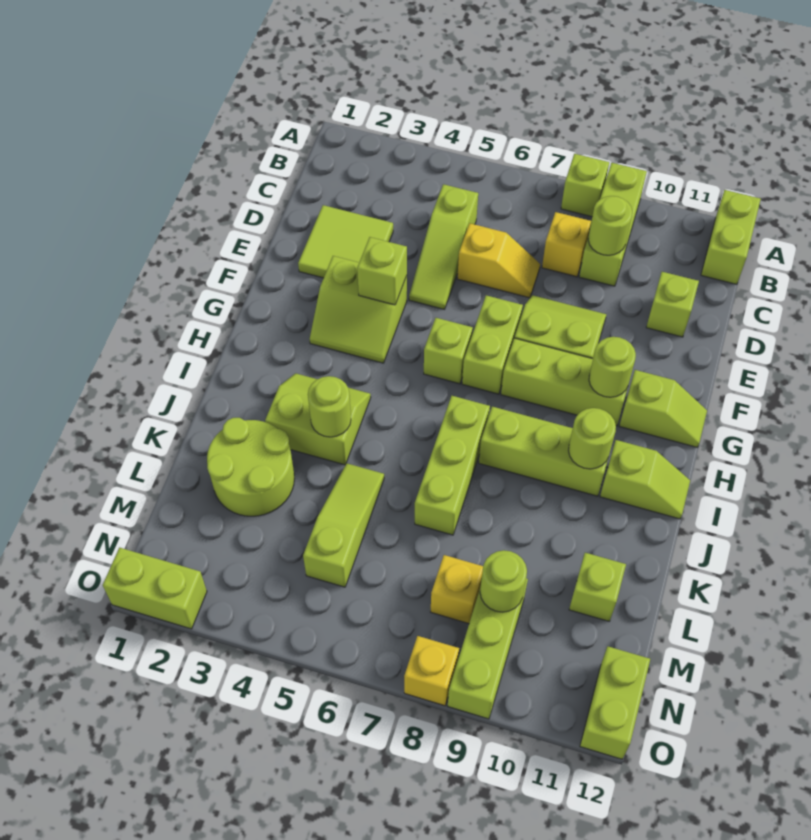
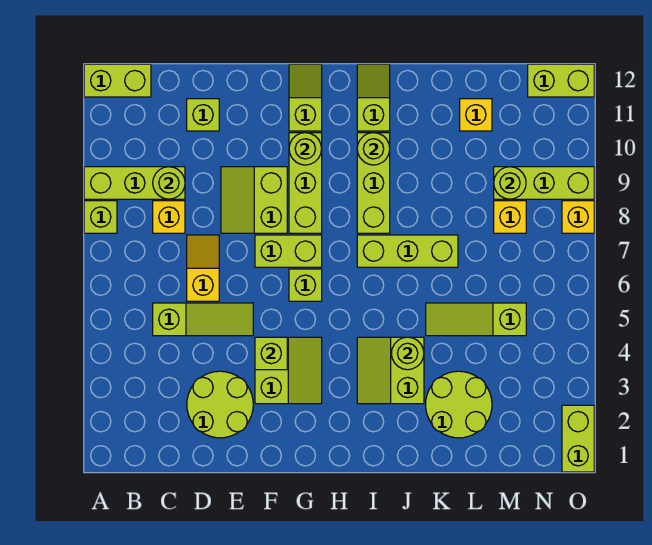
lime tile D2:E3 level 1 -> lime round brick D2:E3 level 1
lime brick L11 level 1 -> yellow brick L11 level 1

